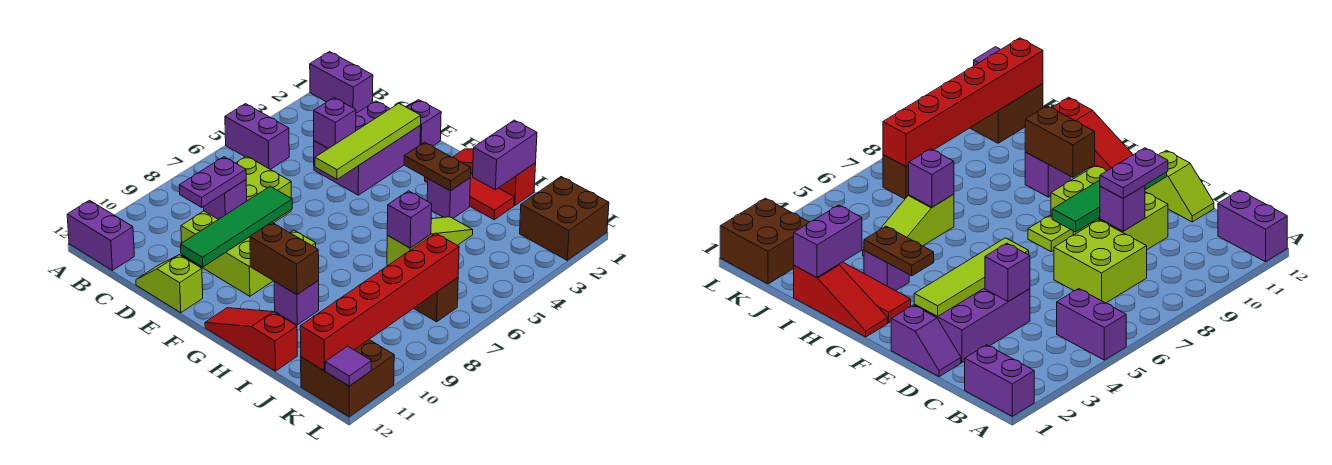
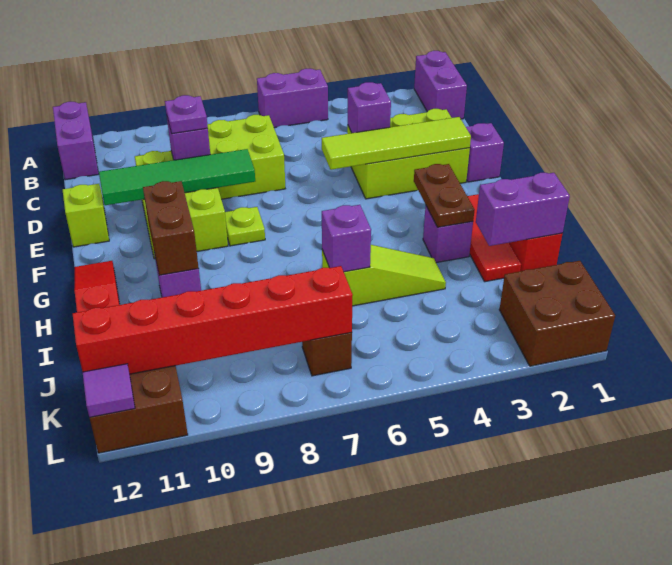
purple brick A5:B5 level 1 -> purple brick A5:A6 level 1
purple brick D2:E4 level 1 -> lime brick D2:E4 level 1
purple plate D9:D10 level 3 -> purple plate D9 level 3

